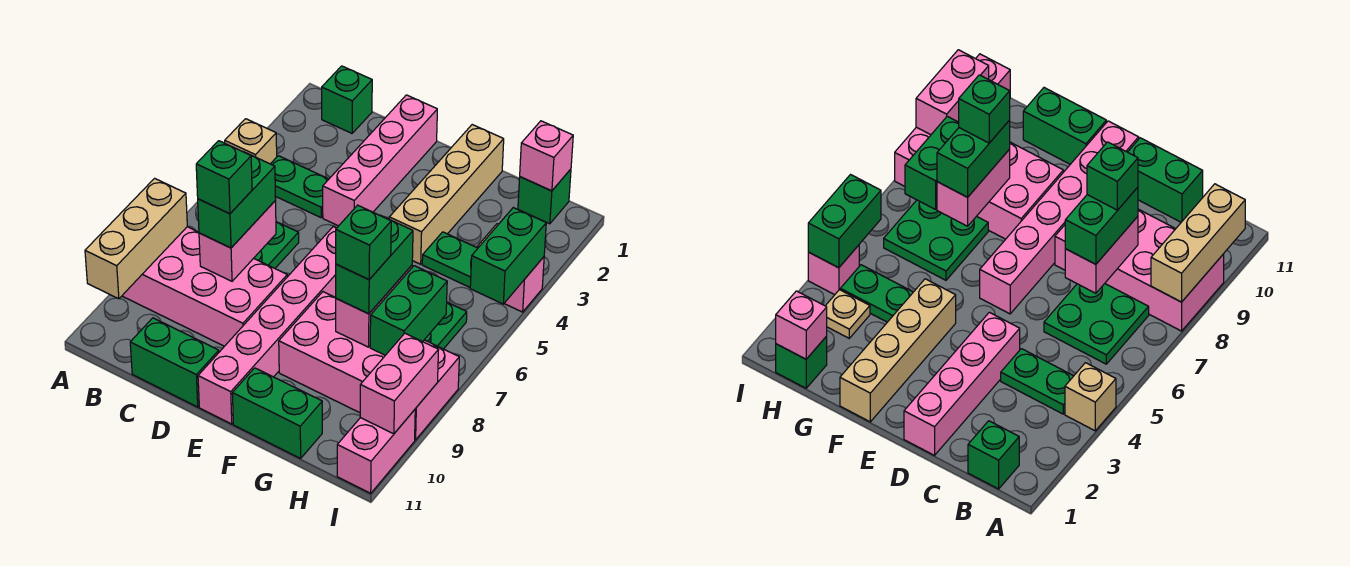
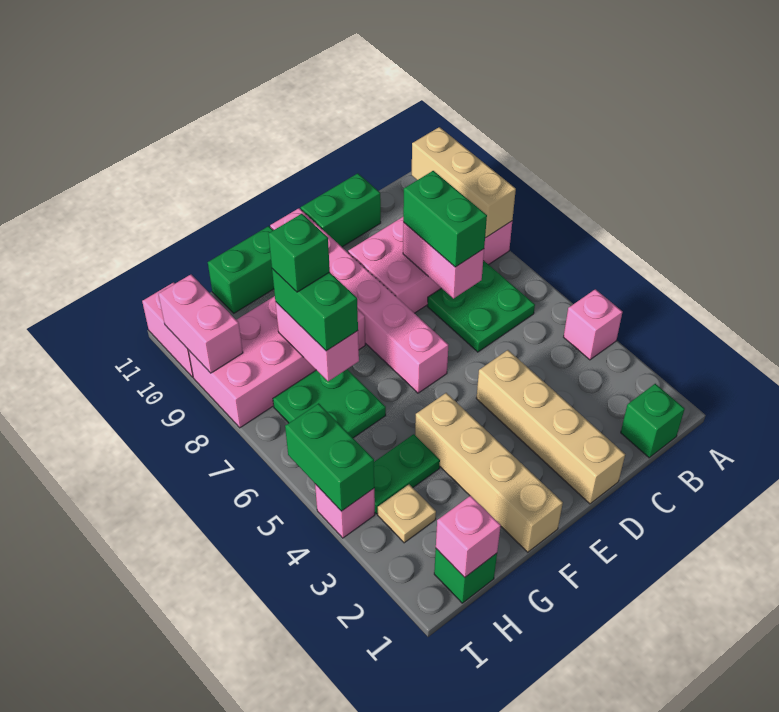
tan brick A4 level 1 -> pink brick A4 level 1
green plate B4:C4 level 1 -> none
green brick C8 level 4 -> none
pink brick D1:D4 level 1 -> tan brick D1:D4 level 1
green brick H7:H8 level 2 -> none

